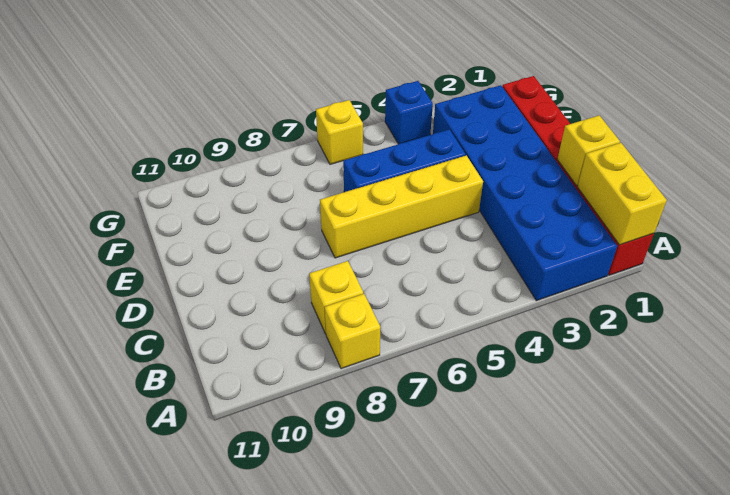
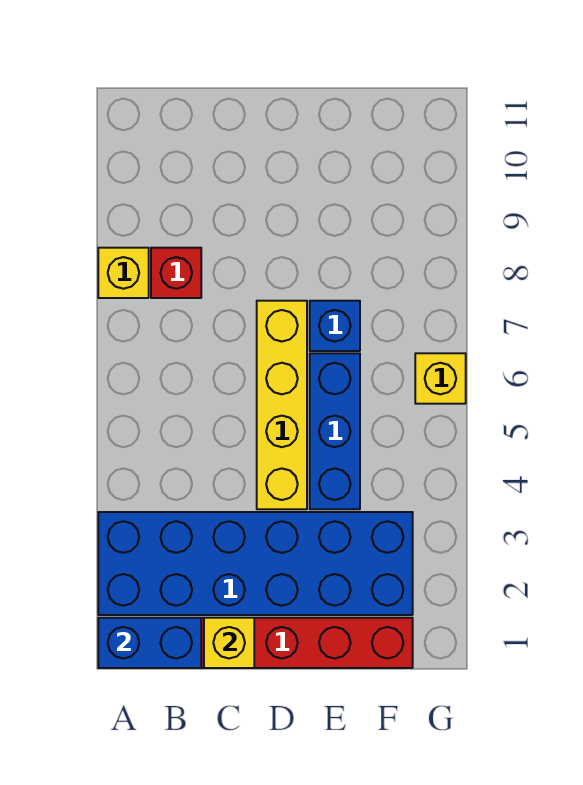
yellow brick A1:B1 level 2 -> blue brick A1:B1 level 2
yellow brick B8 level 1 -> red brick B8 level 1
blue brick G4 level 1 -> blue brick E7 level 1

